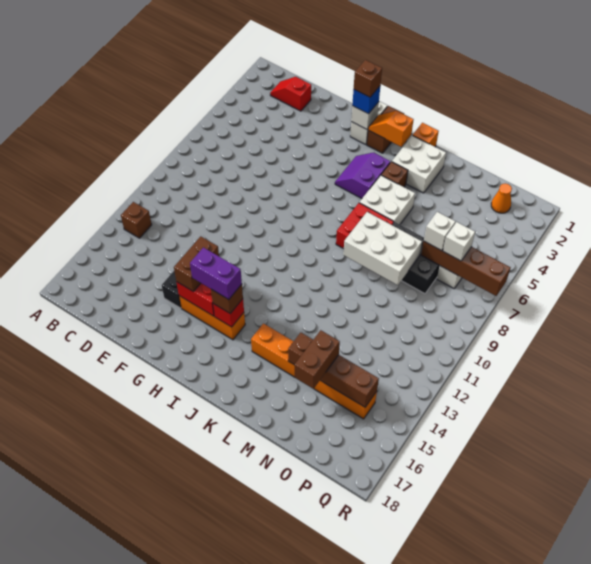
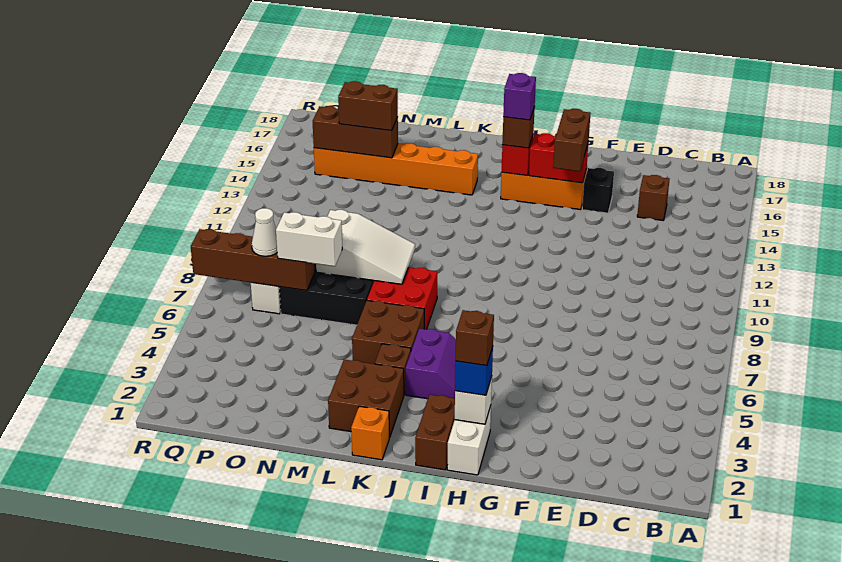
brown brick B13 level 1 -> brown brick D15 level 1
red slope C2:D2 level 1 top D -> none
purple brick H15:I15 level 4 -> purple brick I15 level 4
orange slope I2:J2 level 2 top J -> none
white brick K2:L3 level 1 -> brown brick K2:L3 level 1
white brick K5:L6 level 1 -> brown brick K5:L6 level 1
white brick L8:N9 level 2 -> white slope L8:N9 level 2 top N
brown brick M15:P15 level 2 -> brown brick N15:P15 level 2
brown brick N15:N16 level 3 -> brown brick N15:O15 level 3
white brick O7 level 3 -> white brick N7:O7 level 3
orange cone P2 level 1 -> none
white brick P7 level 3 -> white cone P7 level 3

